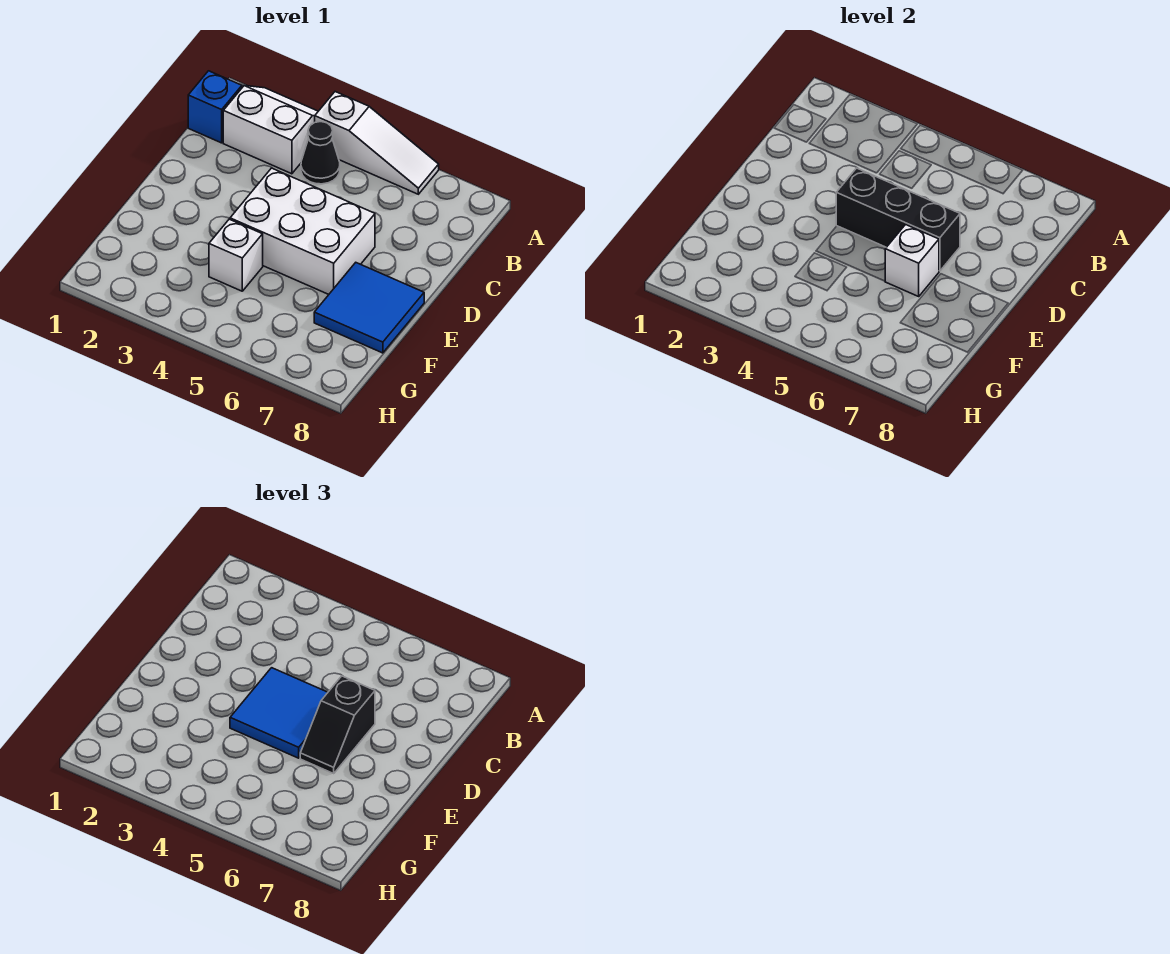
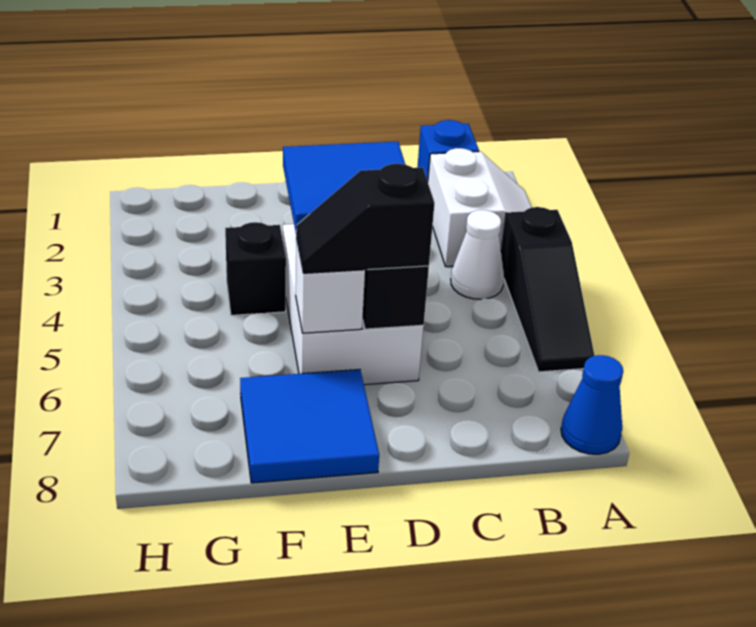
white slope A4:A6 level 1 top 4 -> black slope A4:A6 level 1 top 4
none -> blue cone A8 level 1
black cone B4 level 1 -> white cone B4 level 1
white brick F4 level 1 -> black brick F4 level 1

